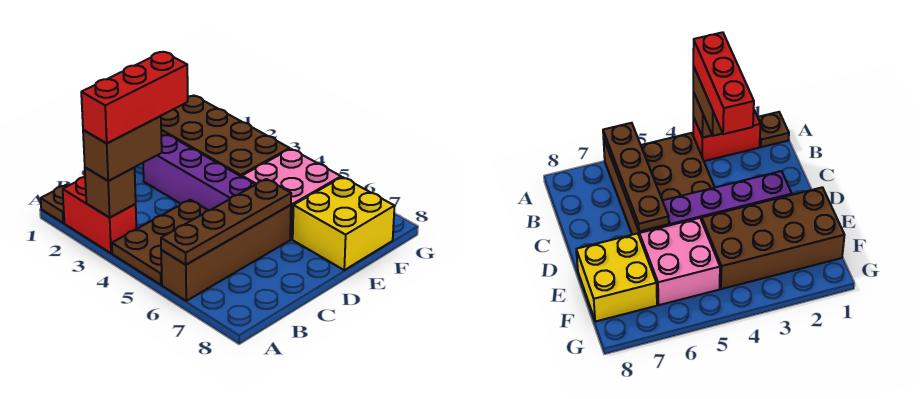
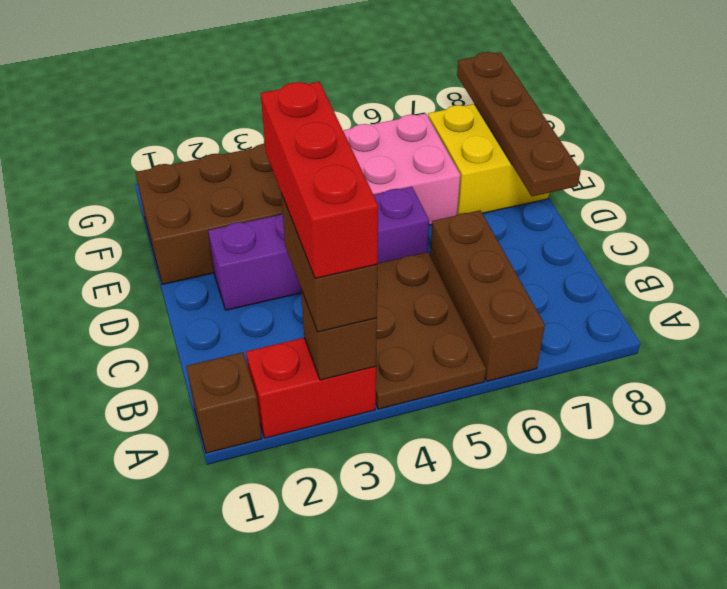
brown plate A1 level 1 -> brown brick A1 level 1
brown brick A6:D6 level 1 -> brown brick A6:C6 level 1
brown plate A6:D6 level 2 -> brown plate D8:G8 level 2

